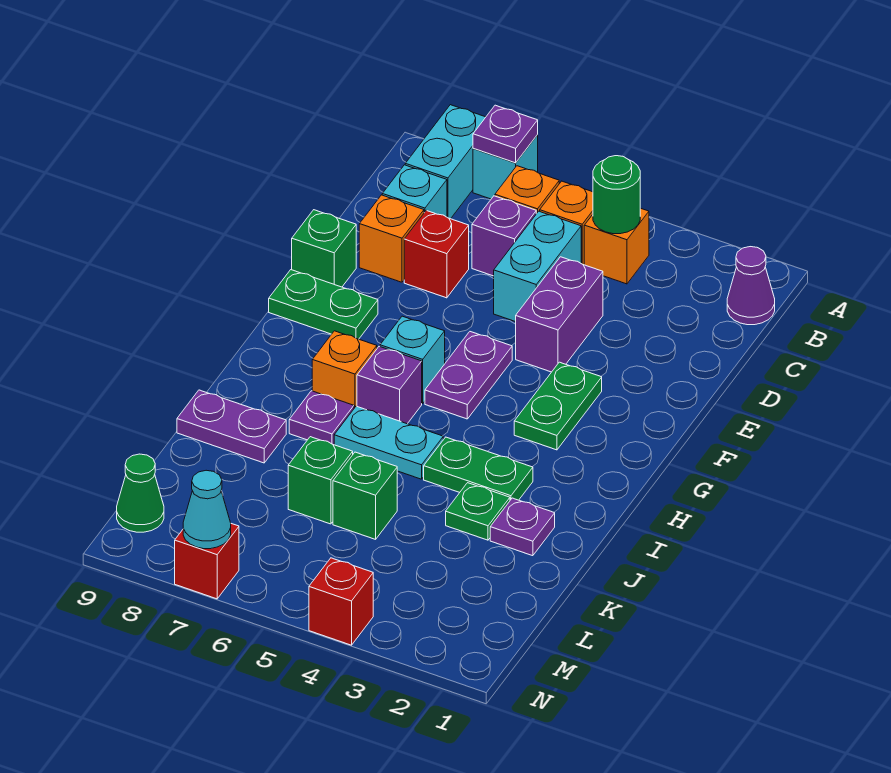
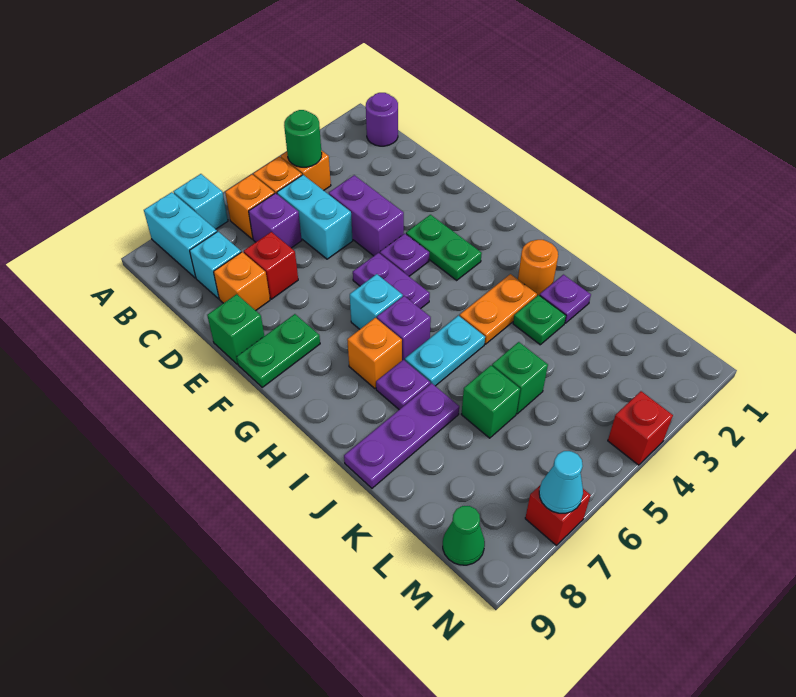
purple plate A7 level 2 -> purple plate F4 level 1
purple cone B1 level 1 -> purple round brick B1 level 1
none -> orange round brick I2 level 1
green plate I3:I4 level 1 -> orange plate I3:I4 level 1
purple plate J8:J9 level 1 -> purple plate J7:J9 level 1

